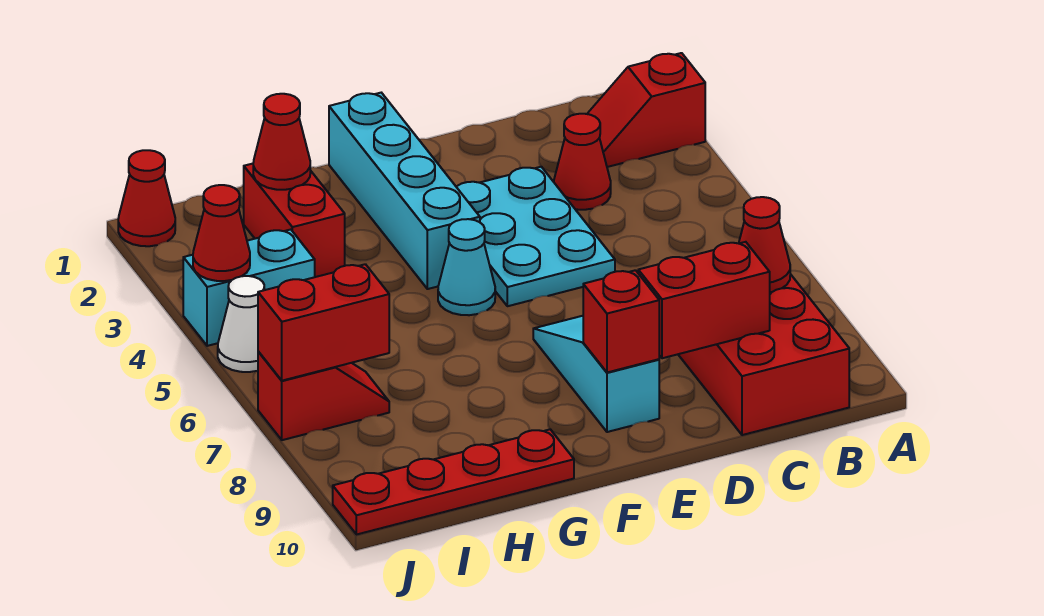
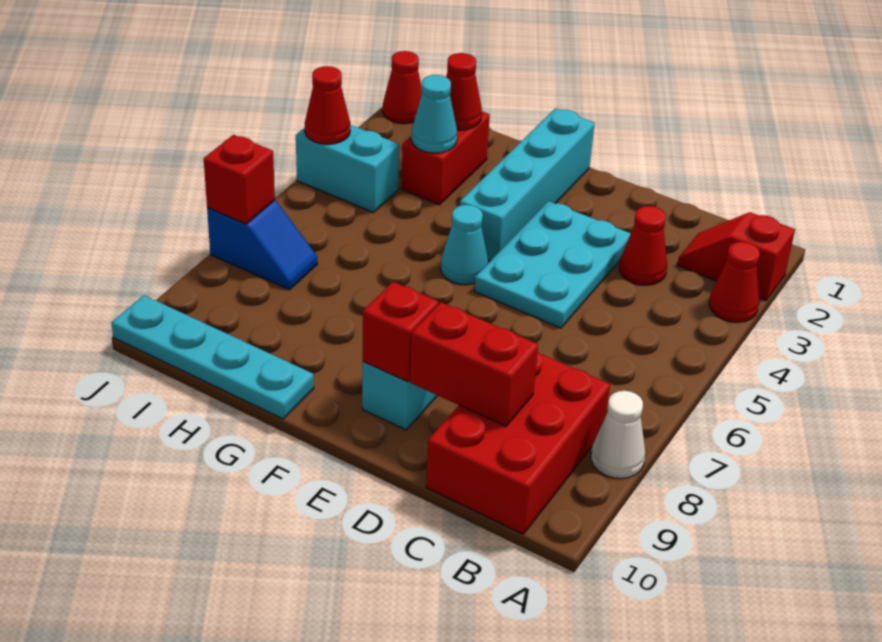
red cone B8 level 2 -> red cone A3 level 1
red plate G10:J10 level 1 -> cyan plate G10:J10 level 1
none -> cyan cone H3 level 2
red slope I7:J7 level 1 top J -> blue slope I7:J7 level 1 top J
red brick I7:J7 level 2 -> red brick J7 level 2
white cone J5 level 1 -> white cone A8 level 1

